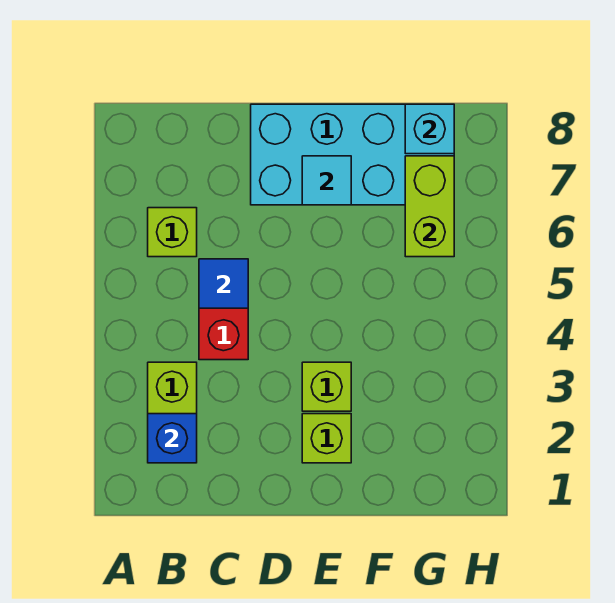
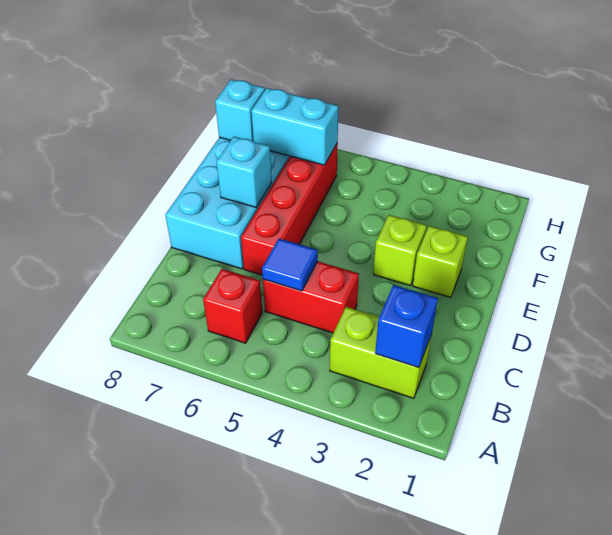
lime brick B6 level 1 -> red brick B6 level 1
none -> red brick D6:G6 level 1
cyan tile E7 level 2 -> cyan brick E7 level 2
lime brick G6:G7 level 2 -> cyan brick G6:G7 level 2

